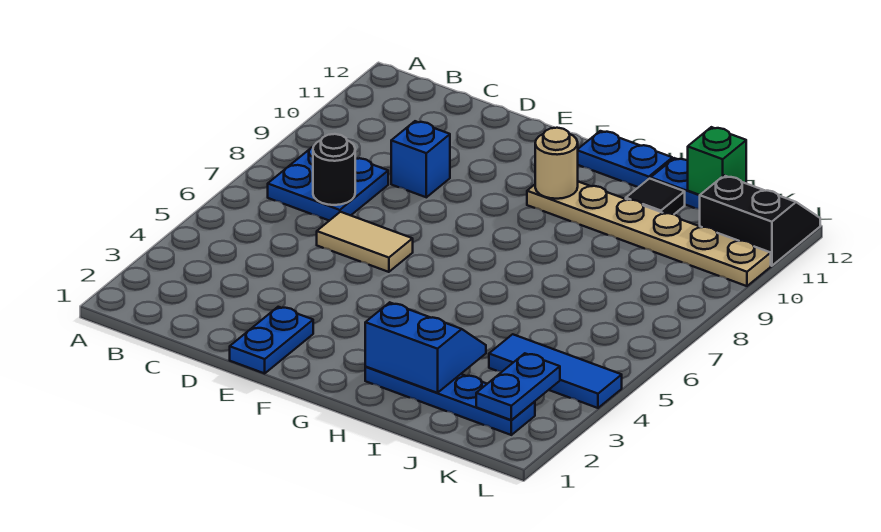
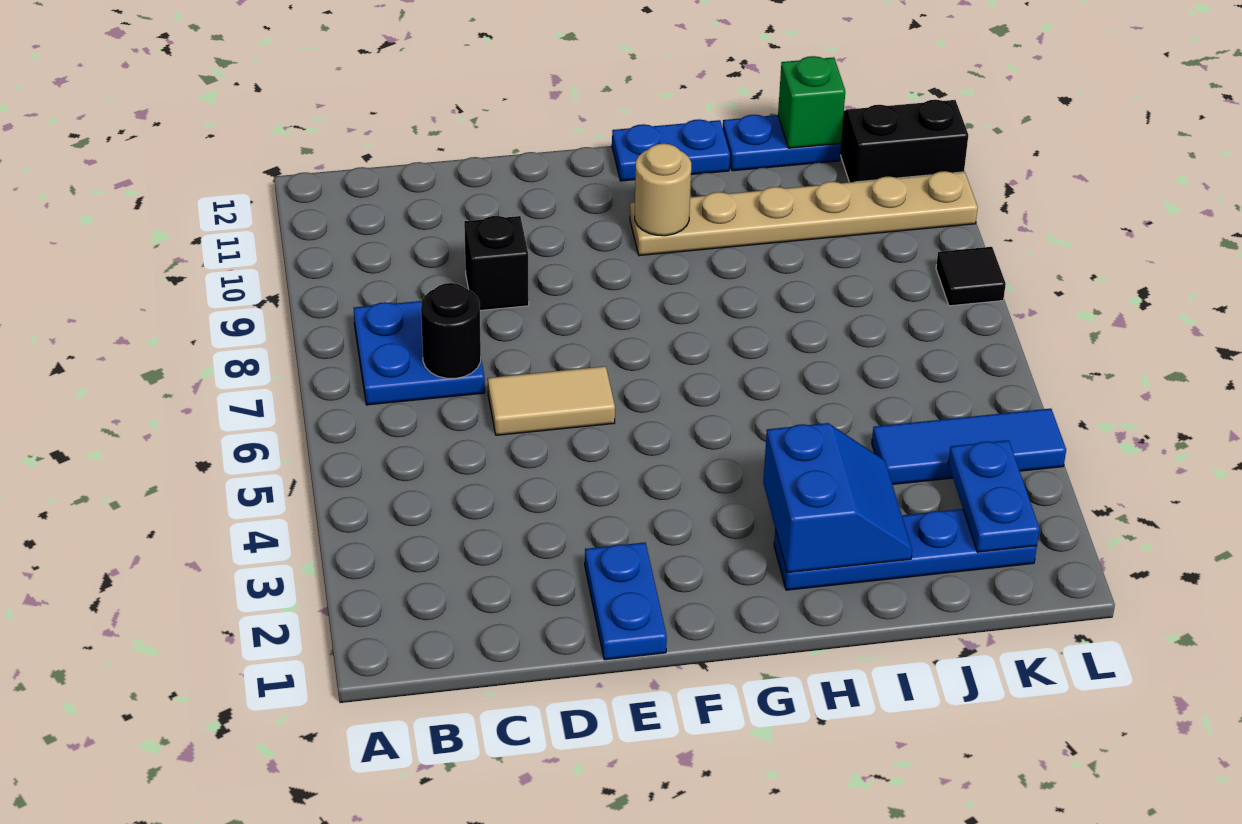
blue brick D9 level 1 -> black brick D9 level 1
blue slope H2:I3 level 2 top 2 -> blue slope H2:I3 level 2 top H
black tile I11 level 1 -> black tile L8 level 1

